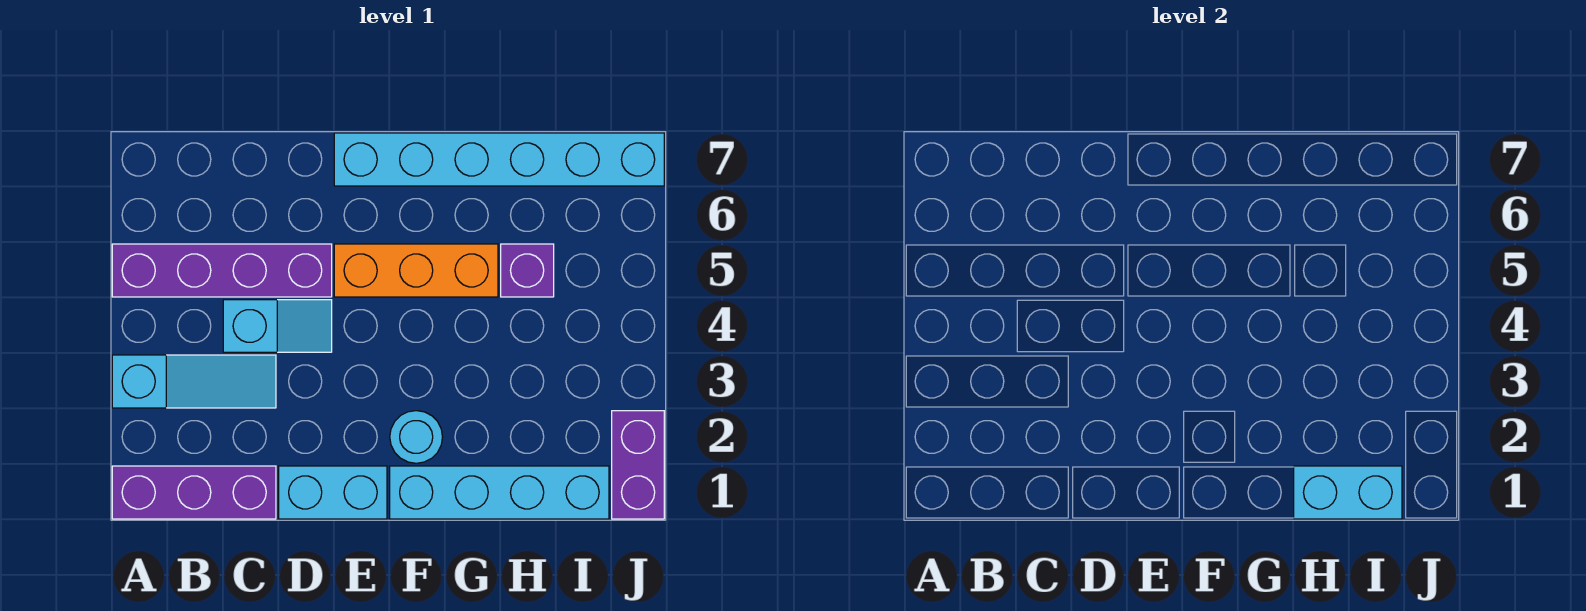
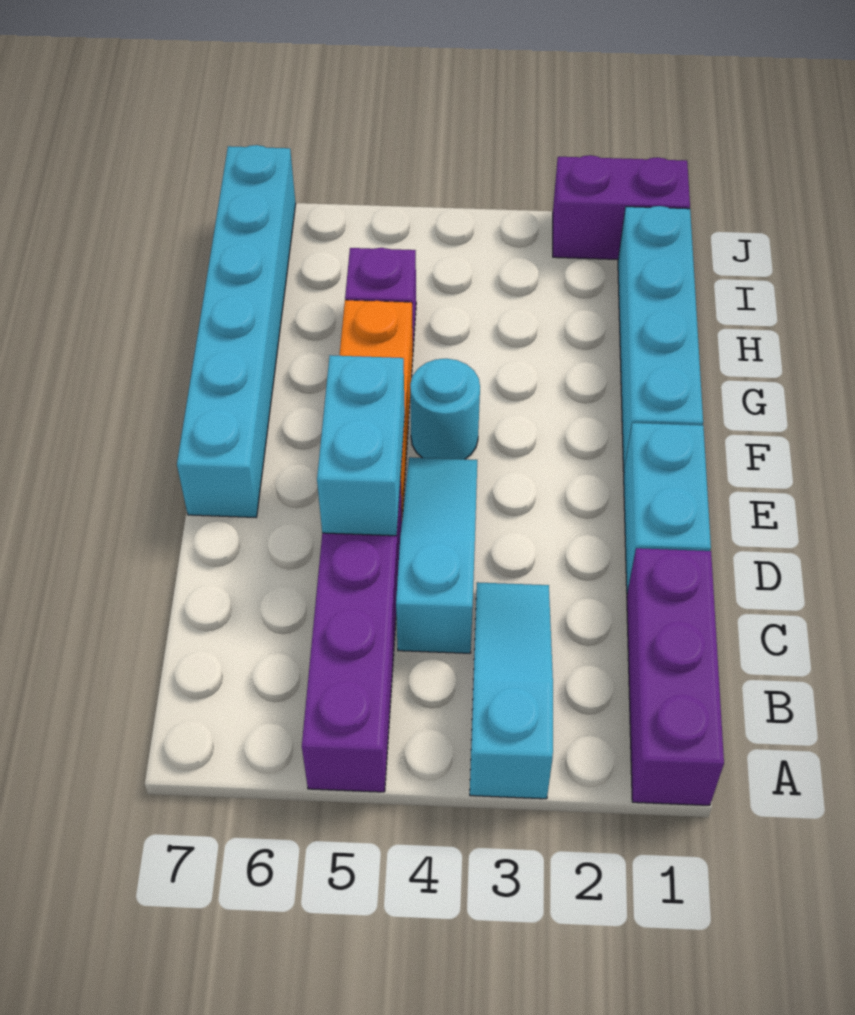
cyan slope C4:D4 level 1 top C -> cyan slope C4:E4 level 1 top C
cyan round brick F2 level 1 -> cyan round brick F4 level 1
cyan brick H1:I1 level 2 -> cyan brick D5:E5 level 2

